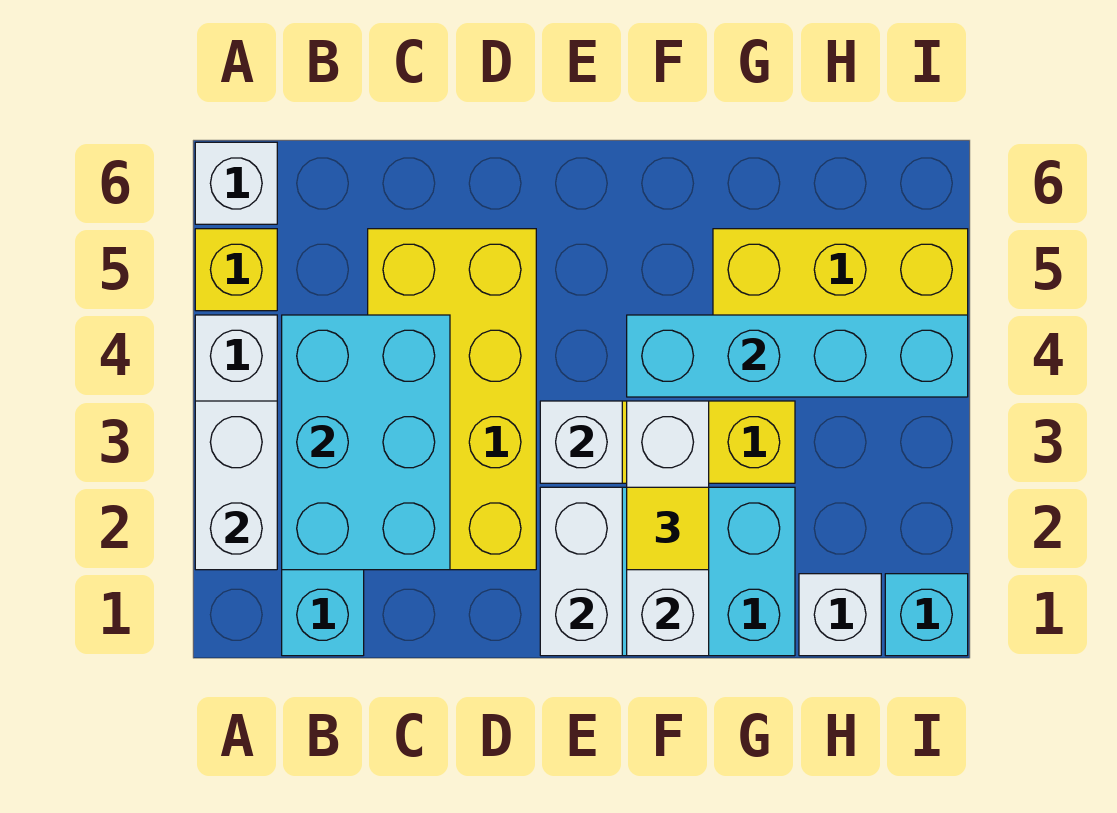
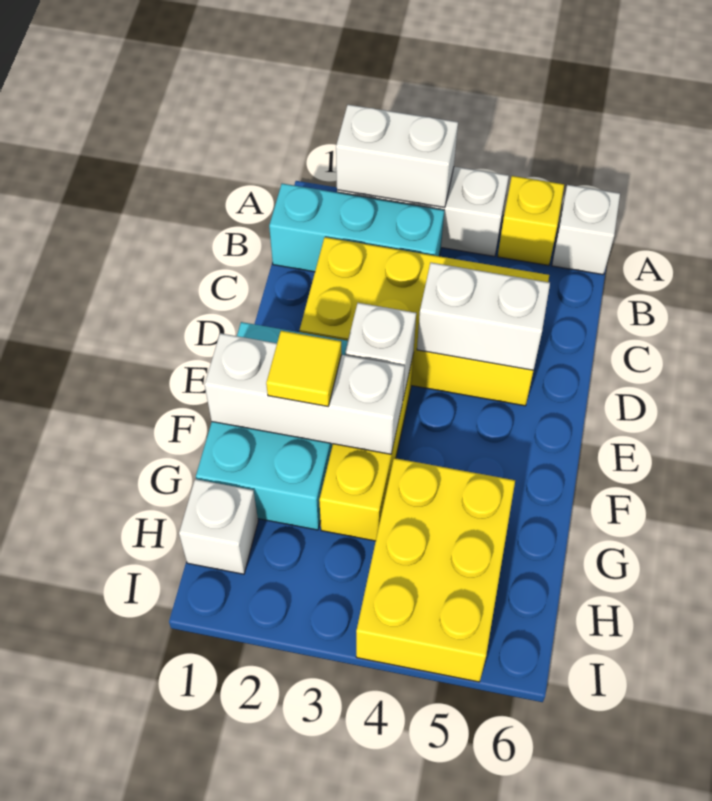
cyan brick B2:C4 level 2 -> none
white brick E1:E2 level 2 -> white brick D4:D5 level 2
cyan brick F4:I4 level 2 -> none
cyan brick I1 level 1 -> none

